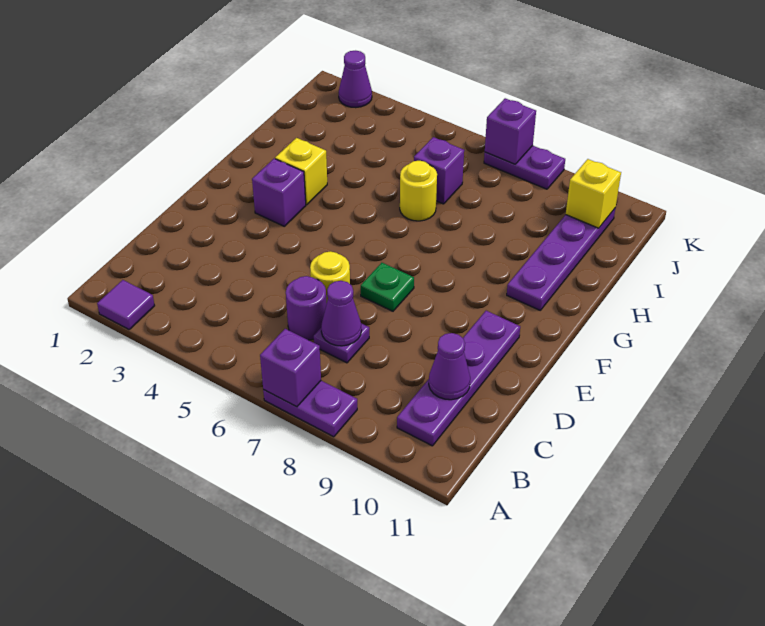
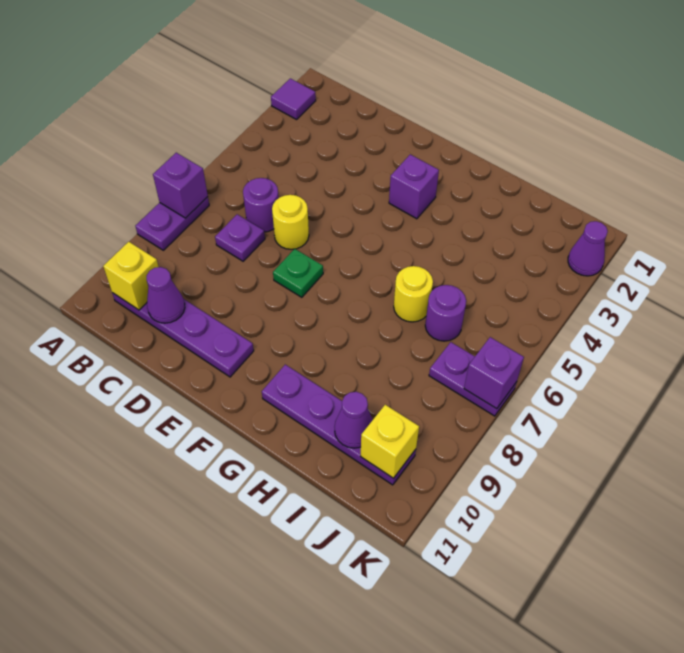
purple cone C7 level 2 -> purple cone I10 level 2
yellow brick G3 level 1 -> yellow brick B10 level 2
purple brick I6 level 1 -> purple round brick I6 level 1
purple plate K7:K8 level 1 -> purple plate J7:K7 level 1

